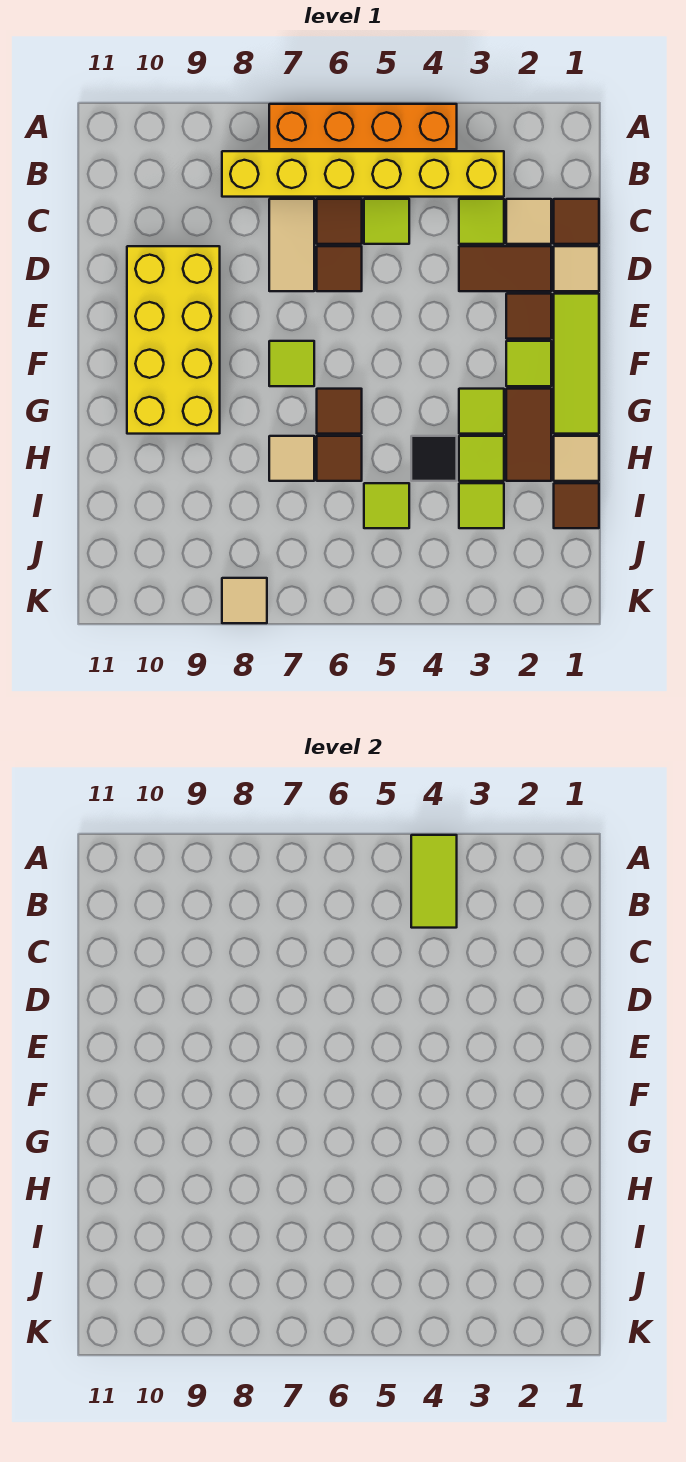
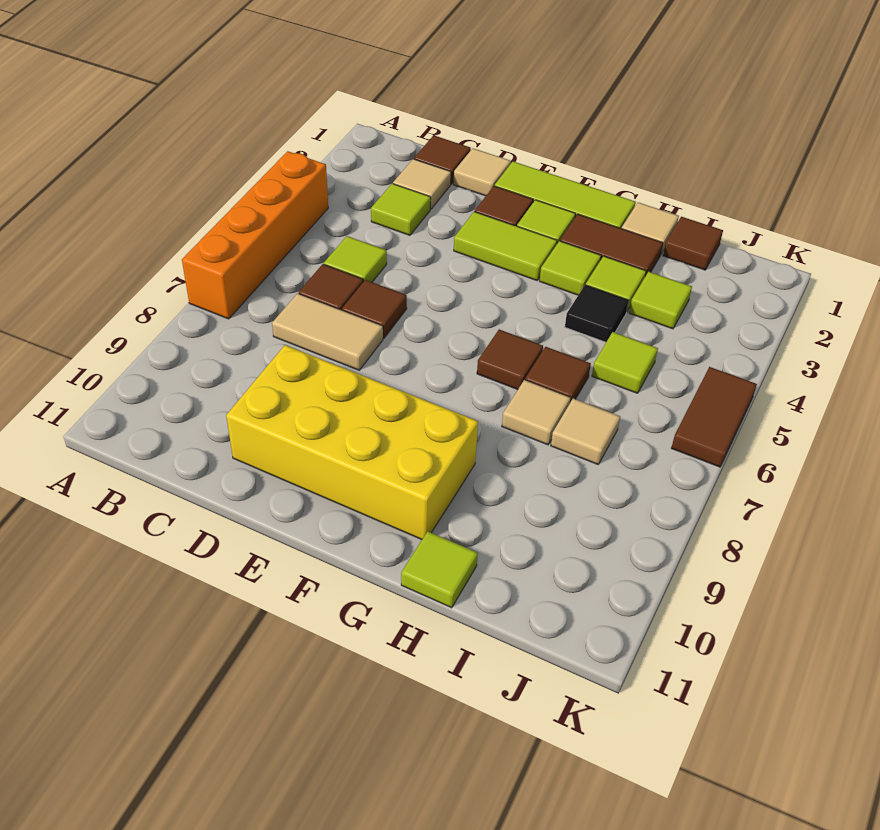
lime tile A4:B4 level 2 -> lime tile E3:F3 level 1
yellow brick B3:B8 level 1 -> none
brown tile D2:D3 level 1 -> brown tile K5:K6 level 1
lime tile F7 level 1 -> lime tile H11 level 1
tan tile K8 level 1 -> tan tile I7 level 1

